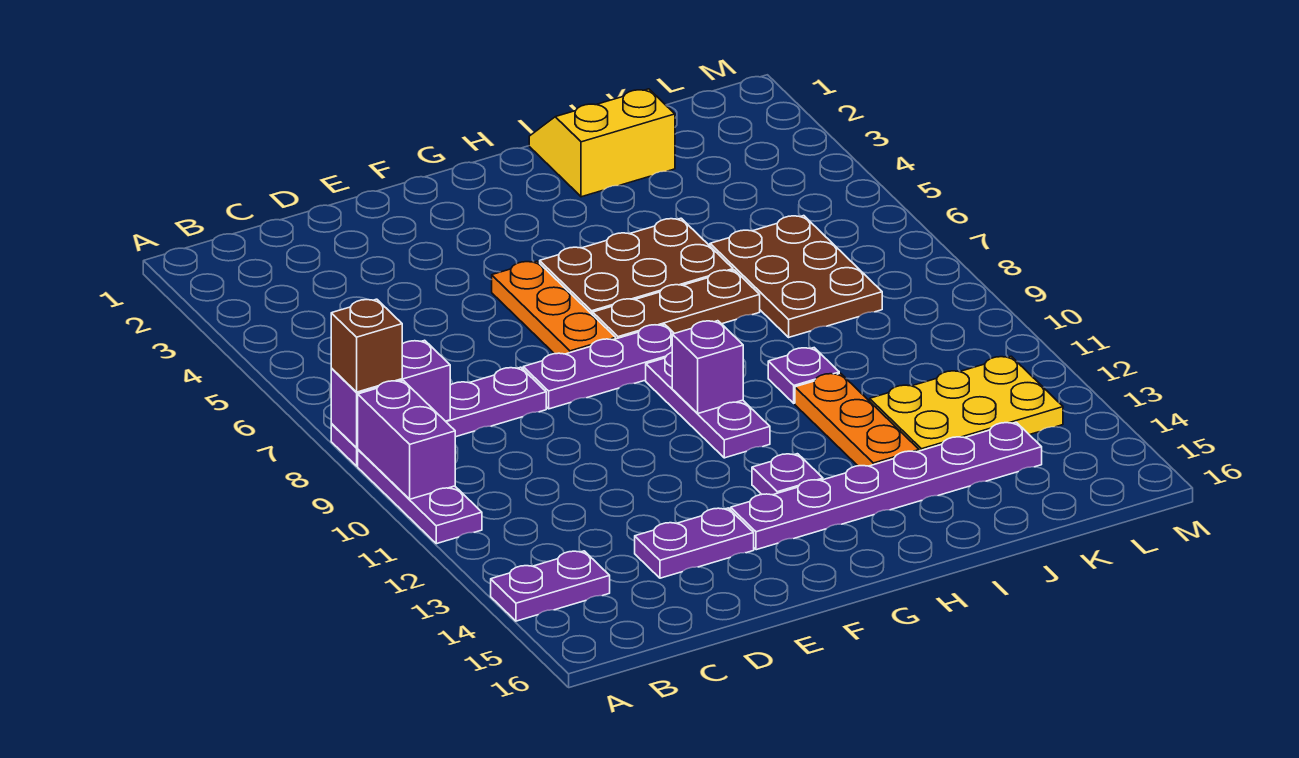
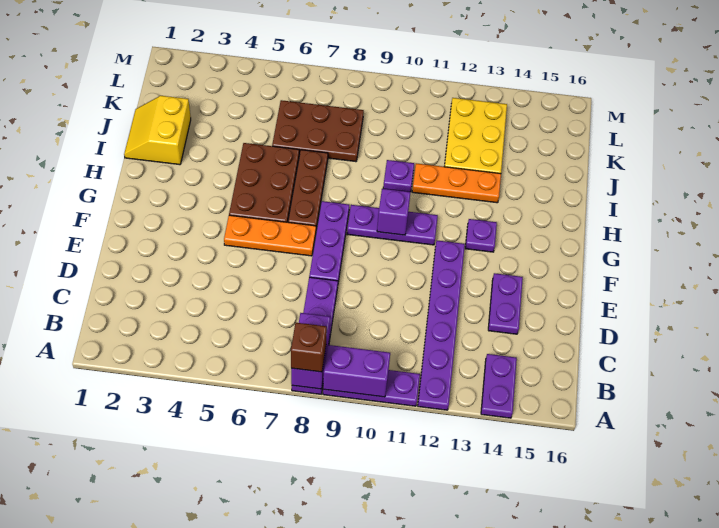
purple plate F14:K14 level 1 -> purple plate A12:F12 level 1

